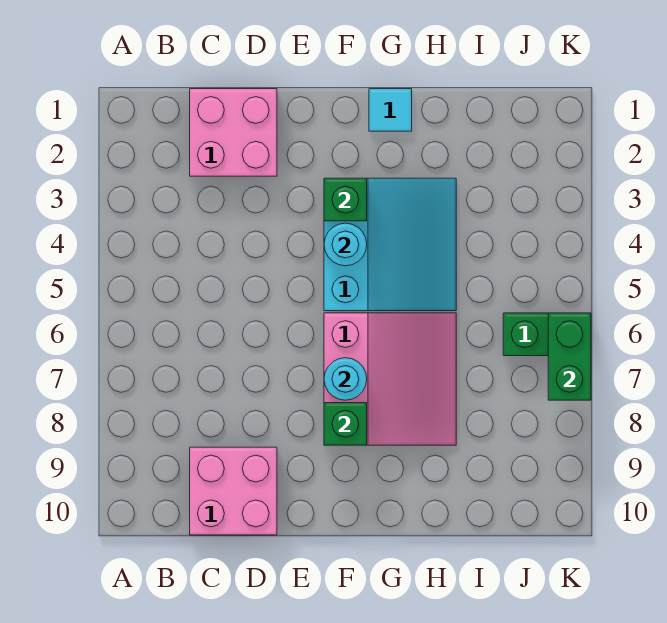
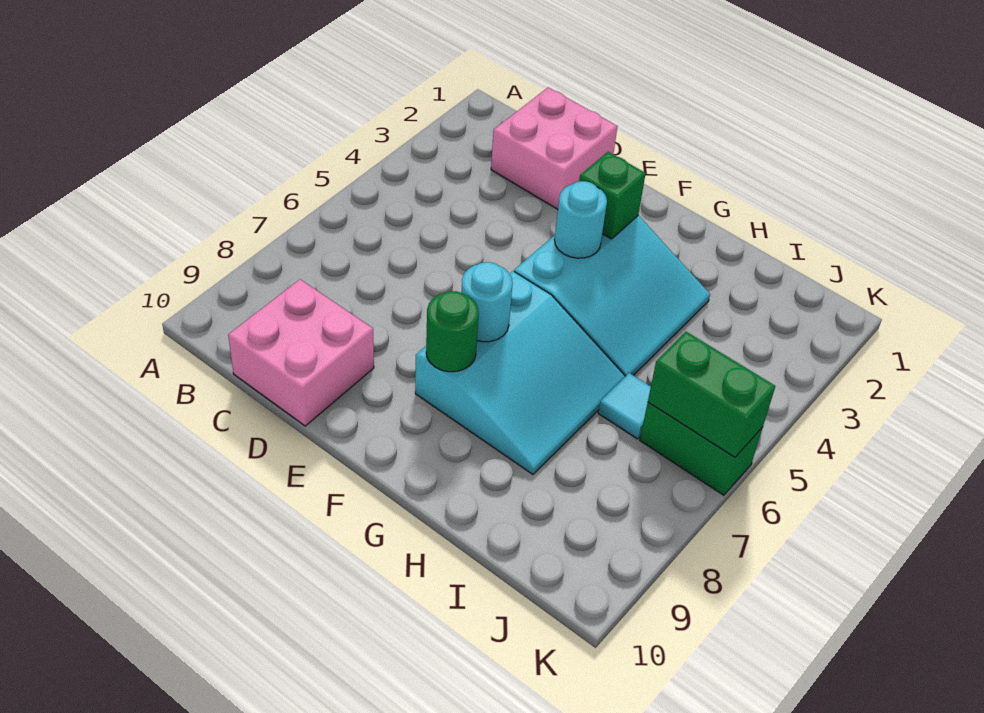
pink slope F6:H8 level 1 top F -> cyan slope F6:H8 level 1 top F
green brick F8 level 2 -> green round brick F8 level 2
cyan tile G1 level 1 -> cyan tile I6 level 1
green brick K6:K7 level 2 -> green brick J6:K6 level 2

